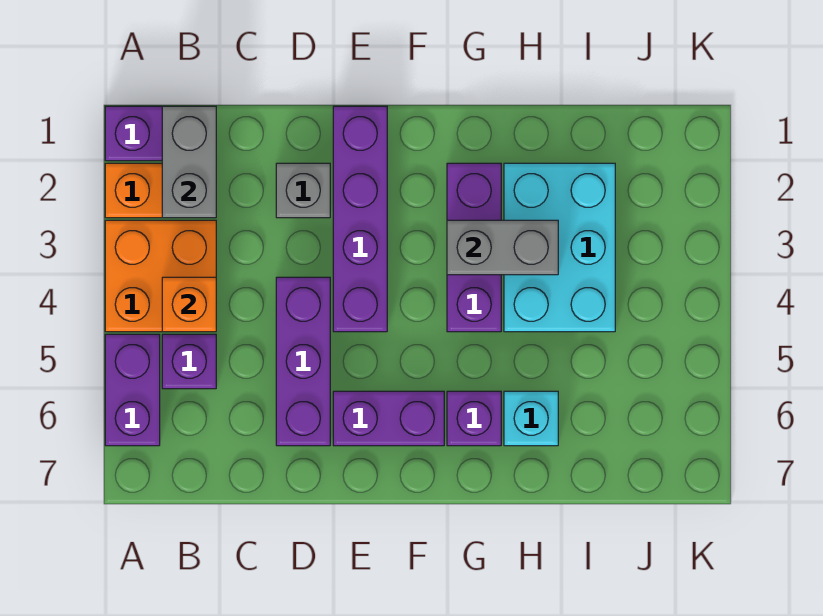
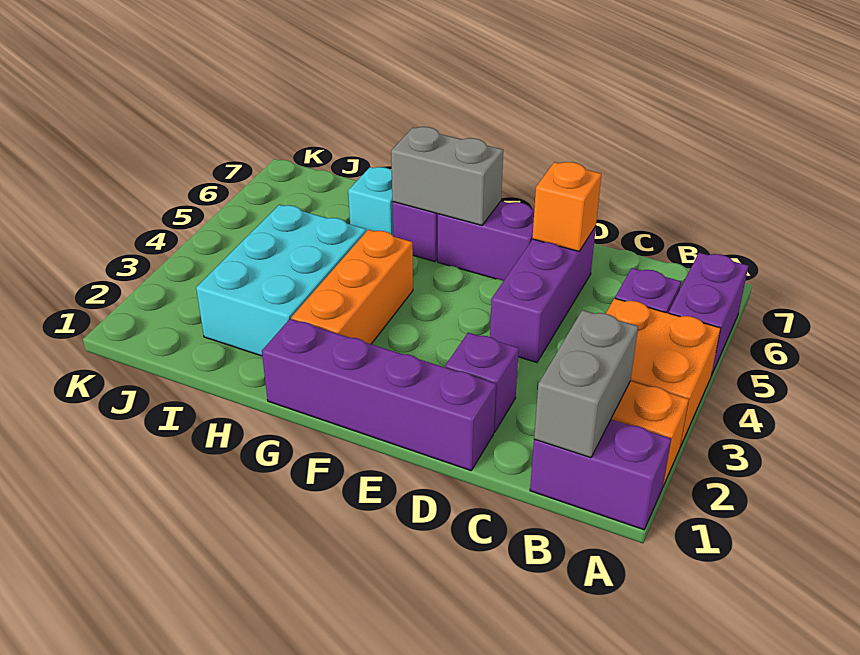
orange brick B4 level 2 -> orange brick D6 level 2
grey brick D2 level 1 -> purple brick D2 level 1
purple brick E1:E4 level 1 -> purple brick D1:G1 level 1
purple brick G2:G4 level 1 -> orange brick G2:G4 level 1
grey brick G3:H3 level 2 -> grey brick F6:G6 level 2

